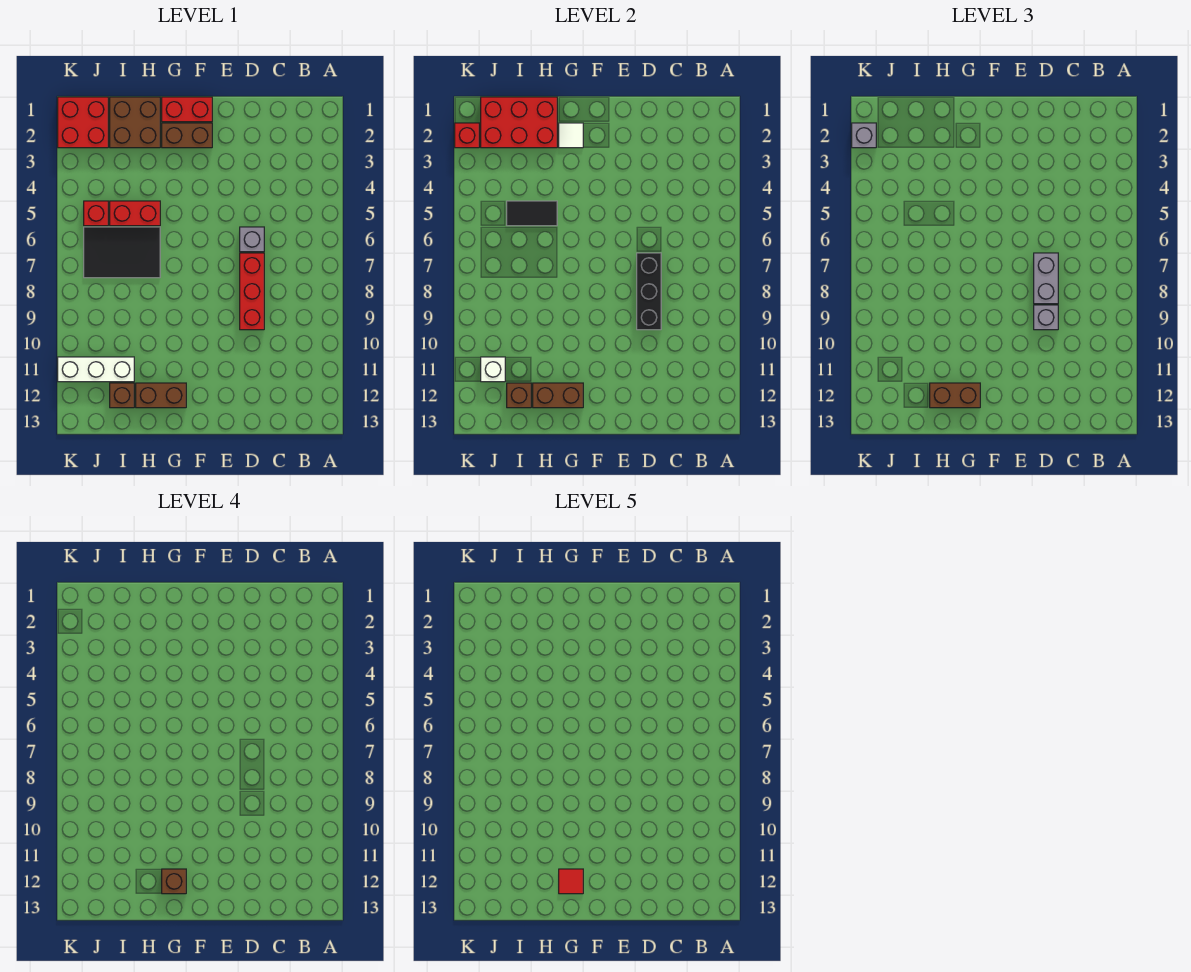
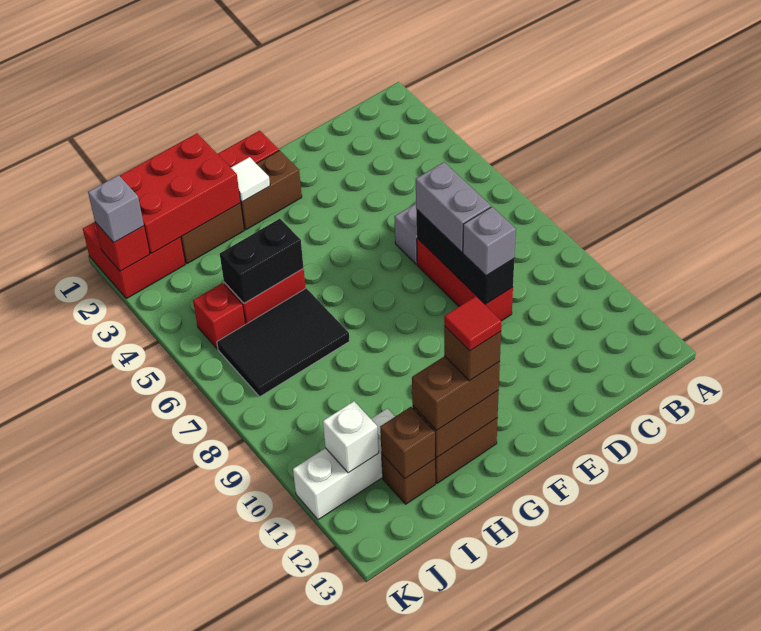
black tile H5:I5 level 2 -> black brick H5:I5 level 2

